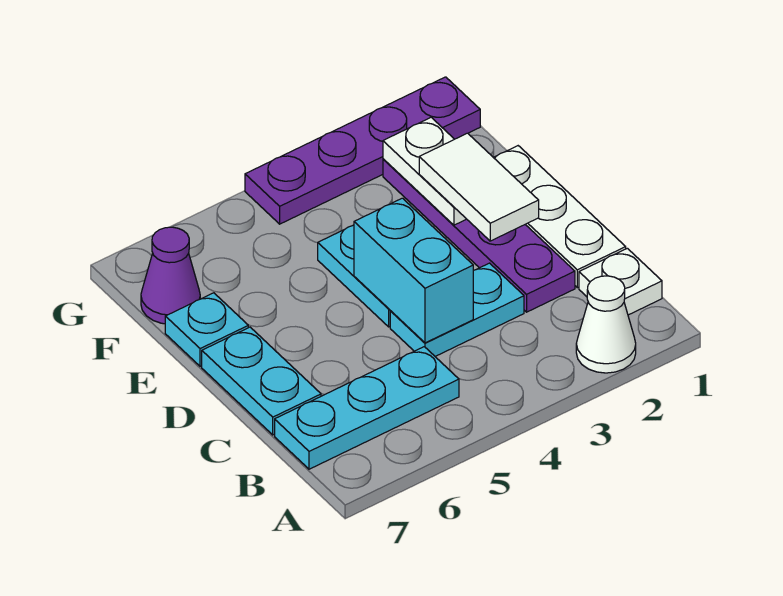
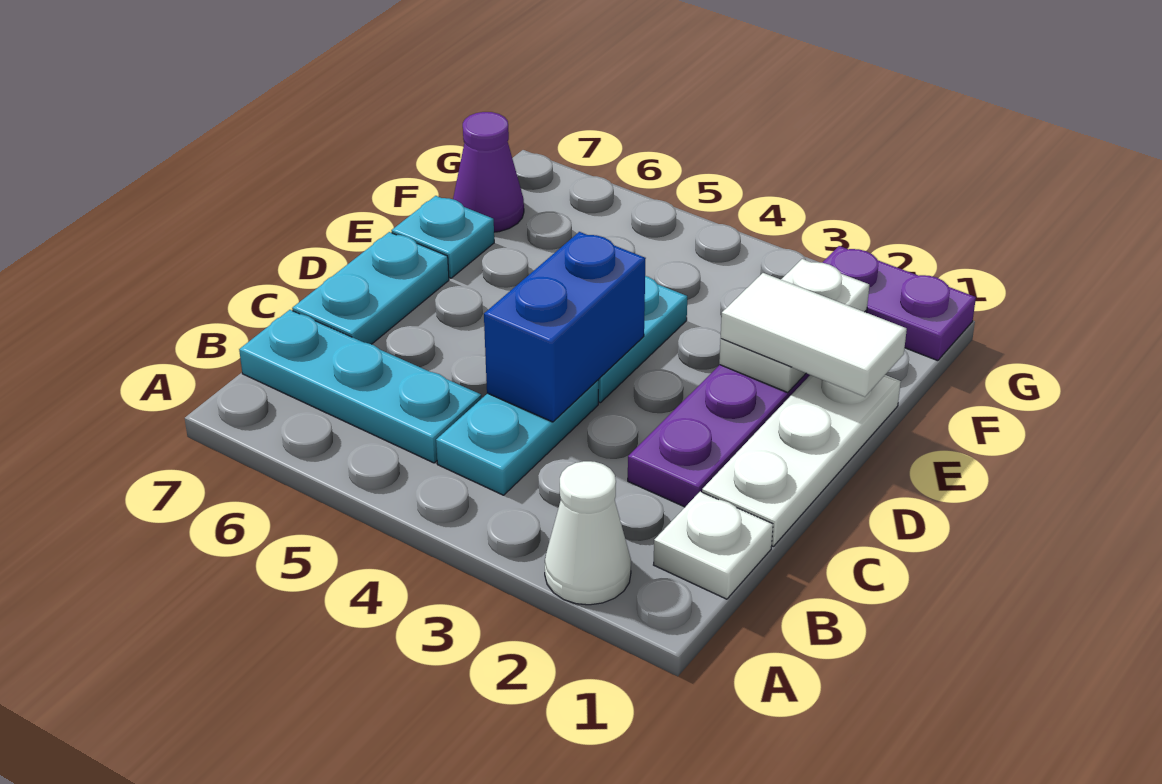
cyan plate C3:C4 level 1 -> cyan plate B4:C4 level 1
cyan brick C4:D4 level 2 -> blue brick C4:D4 level 2
white tile D2:E2 level 3 -> white tile E1:E2 level 3
purple plate G1:G4 level 1 -> purple plate G1:G2 level 1

